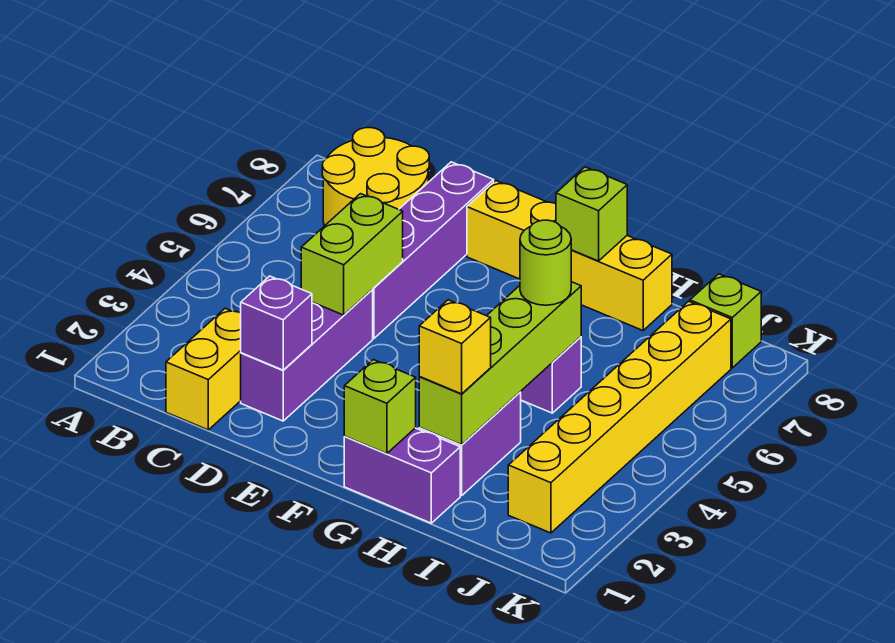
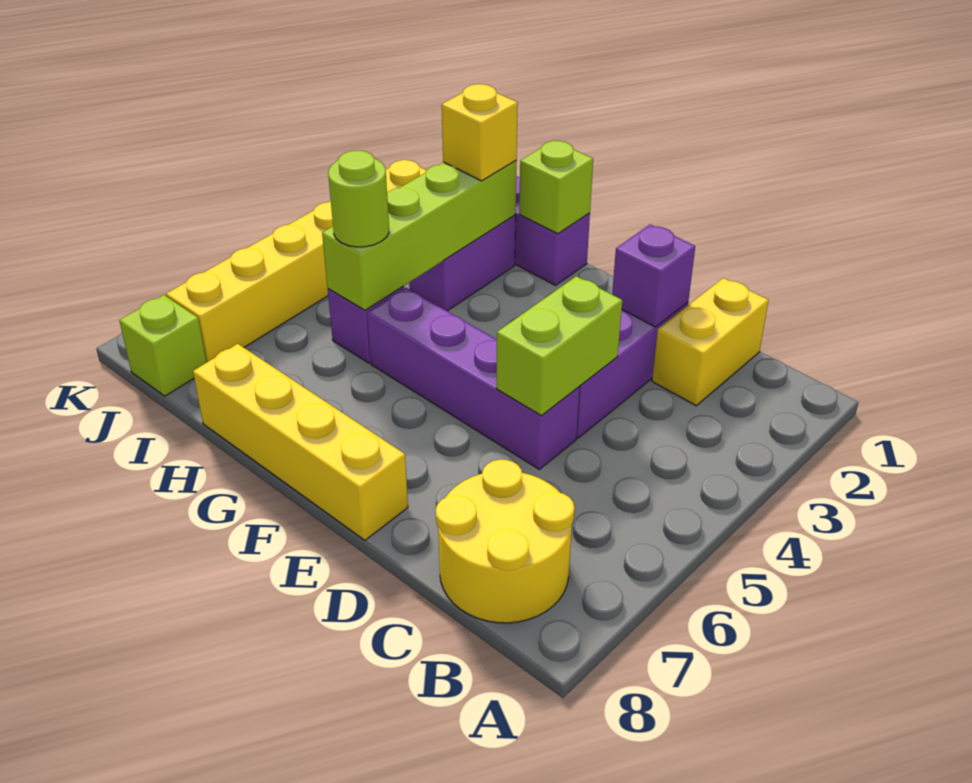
purple brick D5:D8 level 1 -> purple brick D5:G5 level 1
lime brick G8 level 2 -> none

